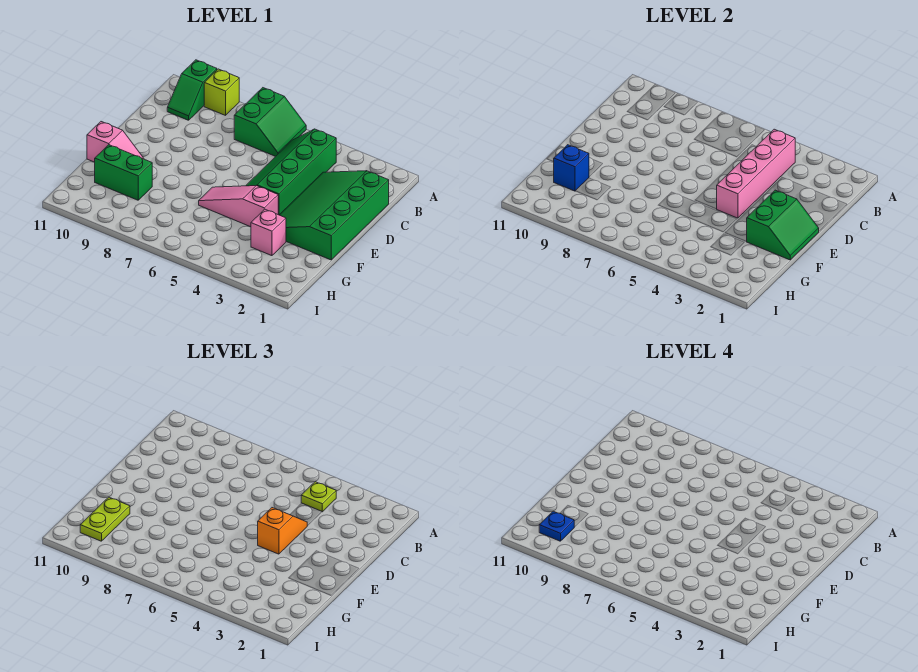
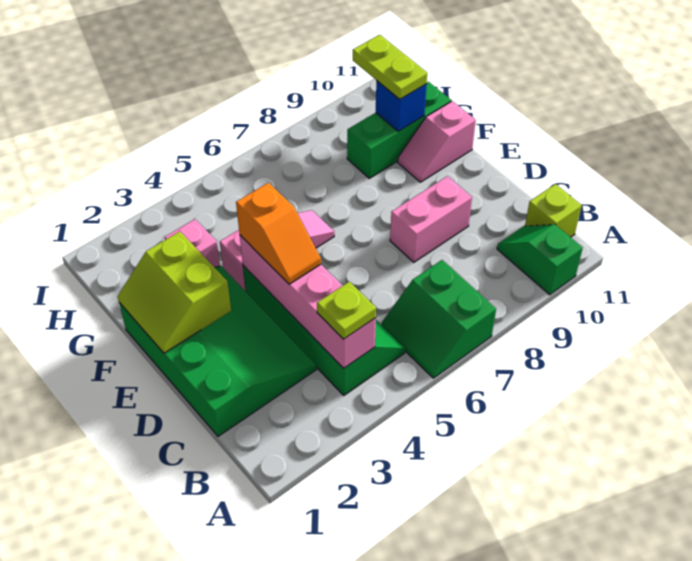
lime brick A9 level 1 -> lime brick B11 level 1
none -> pink brick D8:D9 level 1
green slope E1:F2 level 2 top 2 -> lime slope E1:F2 level 2 top 2
green brick G9:G10 level 1 -> green brick G9:G11 level 1
blue plate H10 level 4 -> none

